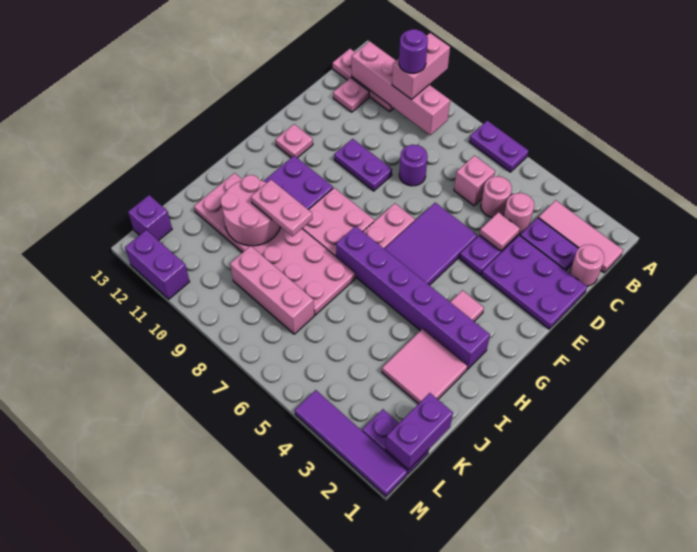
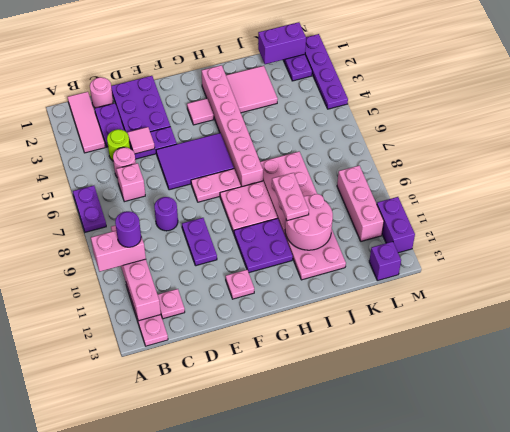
pink round brick C4 level 1 -> lime round brick C4 level 1
purple brick H2:H7 level 1 -> pink brick H2:H7 level 1
pink brick K7:K9 level 1 -> pink brick L9:L11 level 1
purple tile M1:M4 level 1 -> purple plate M1:M4 level 1

